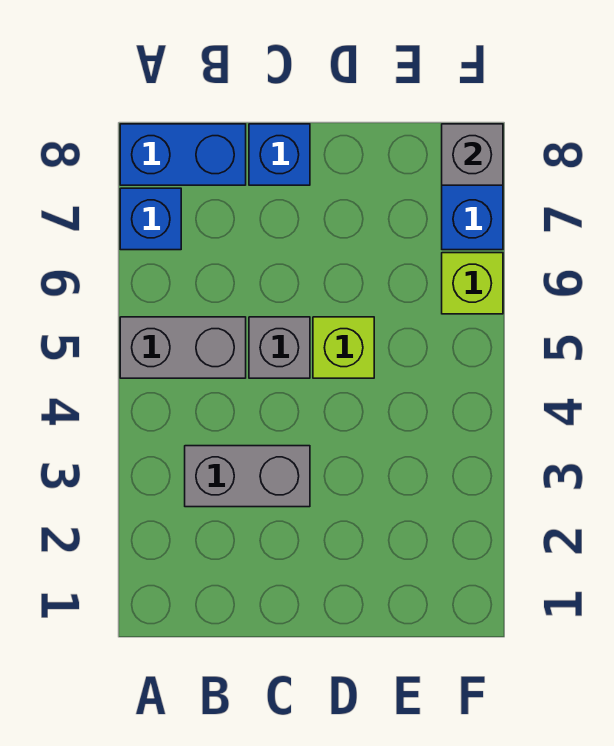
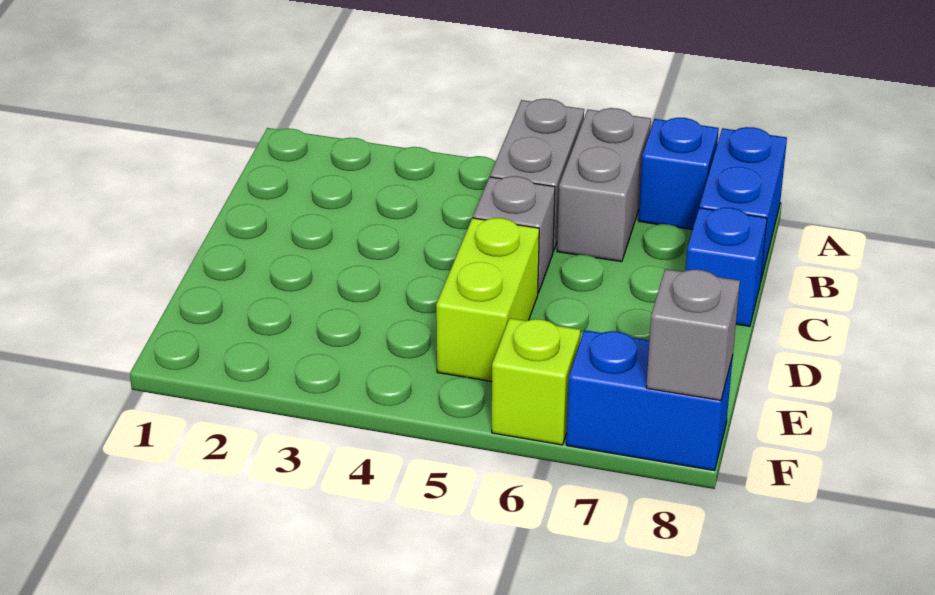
grey brick B3:C3 level 1 -> grey brick A6:B6 level 1
lime brick D5 level 1 -> lime brick D5:E5 level 1

